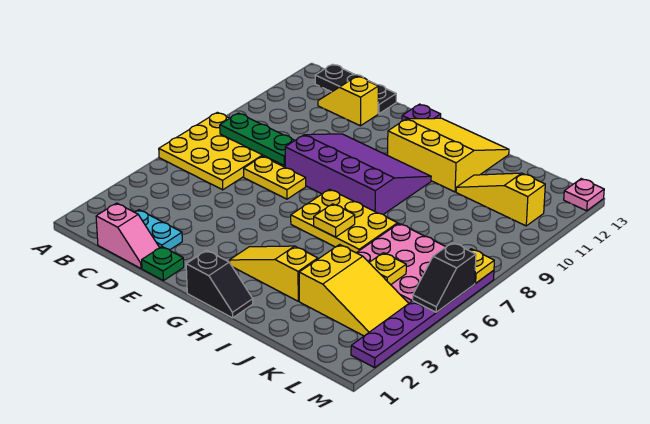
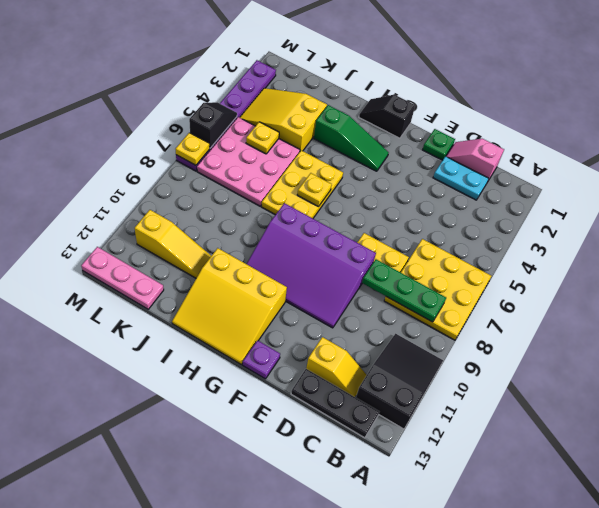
none -> black slope A10:B12 level 1 top 12
yellow slope G3:I3 level 1 top I -> green slope G3:I3 level 1 top I
yellow plate G6:I7 level 1 -> yellow plate H5:I7 level 1
pink plate M13 level 1 -> pink plate K13:M13 level 1

